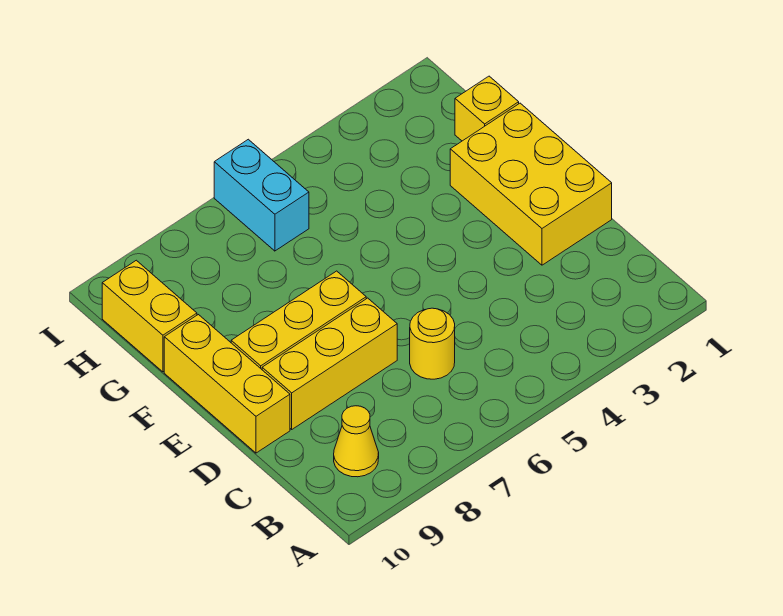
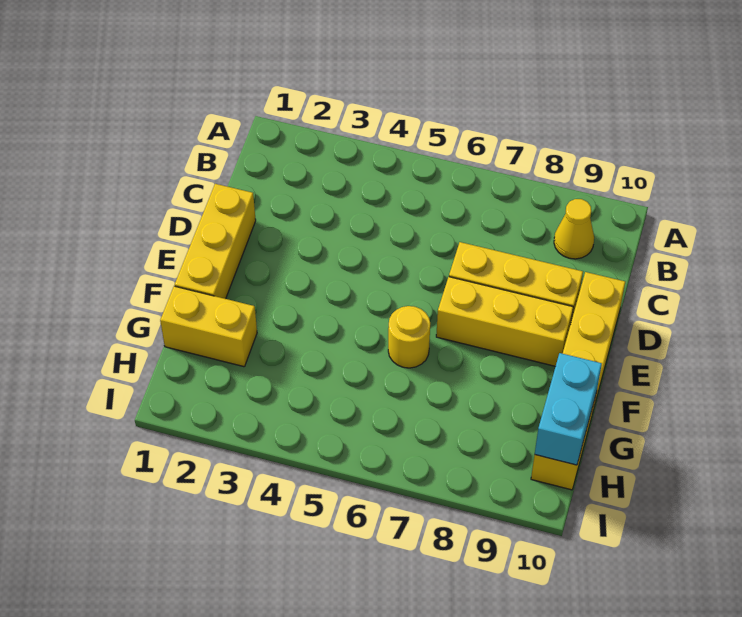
yellow round brick C6 level 1 -> yellow round brick F6 level 1
yellow brick D1:F2 level 1 -> yellow brick D1:F1 level 1
yellow brick G1 level 1 -> yellow brick G1:G2 level 1
cyan brick H6:I6 level 1 -> cyan brick G10:H10 level 2

